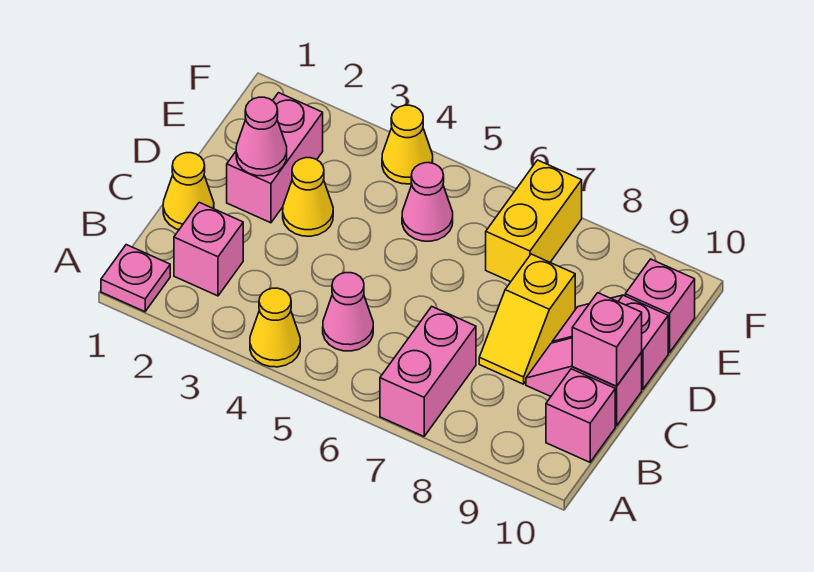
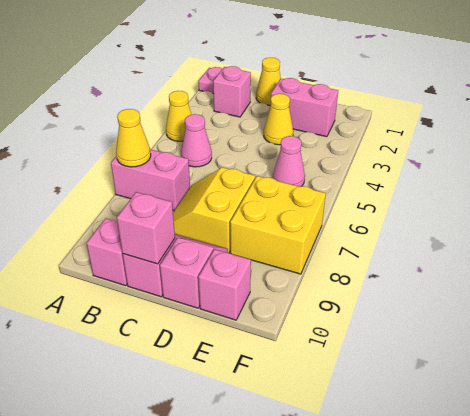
yellow slope C8:D8 level 1 top D -> yellow slope C7:D8 level 1 top D
pink cone D2 level 2 -> none
yellow brick E7:F7 level 1 -> yellow brick E7:F8 level 1
yellow cone F4 level 1 -> yellow cone A7 level 2

